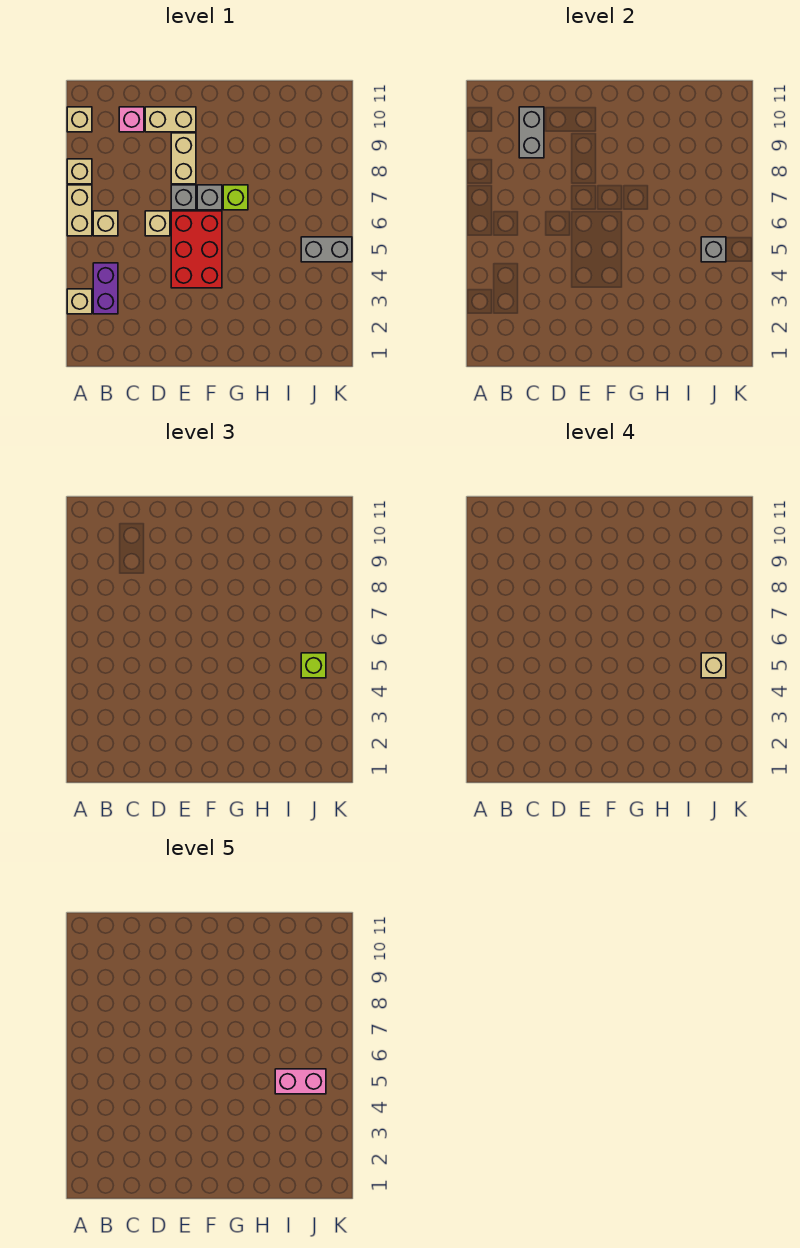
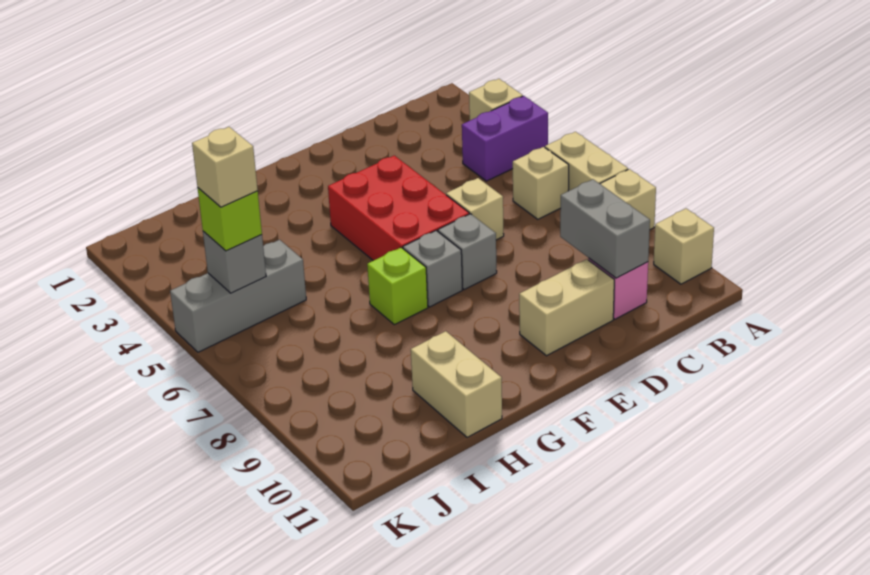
purple brick B3:B4 level 1 -> purple brick A4:B4 level 1
tan brick E8:E9 level 1 -> tan brick H10:H11 level 1
pink brick I5:J5 level 5 -> none
grey brick J5:K5 level 1 -> grey brick I5:K5 level 1

